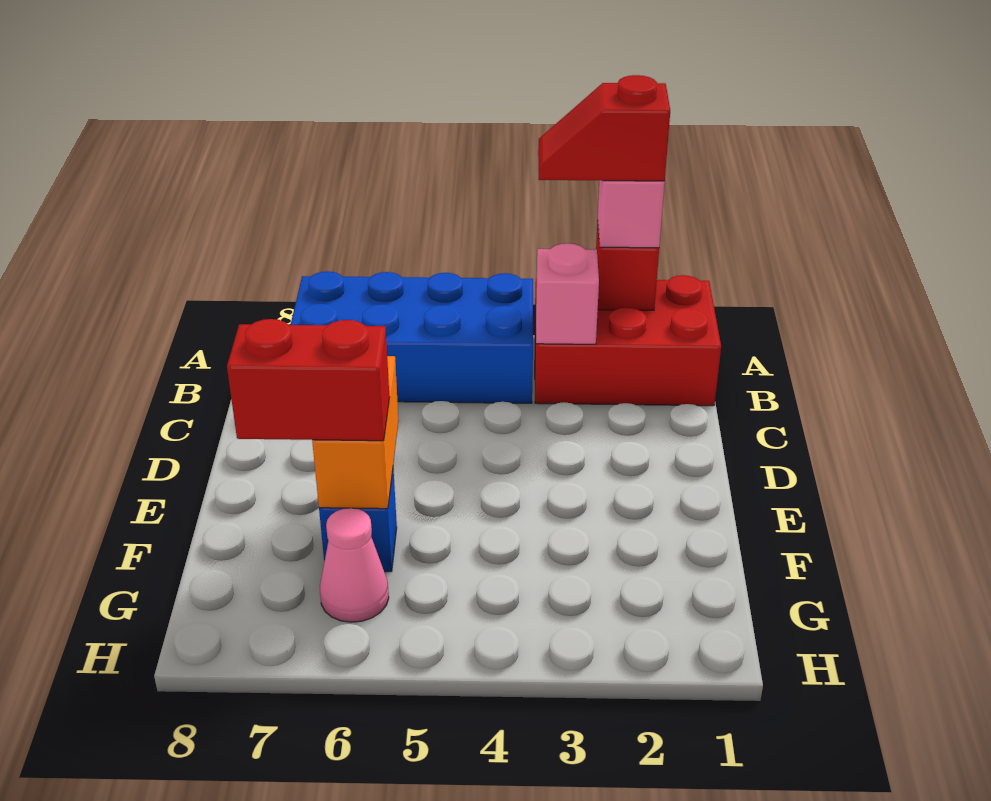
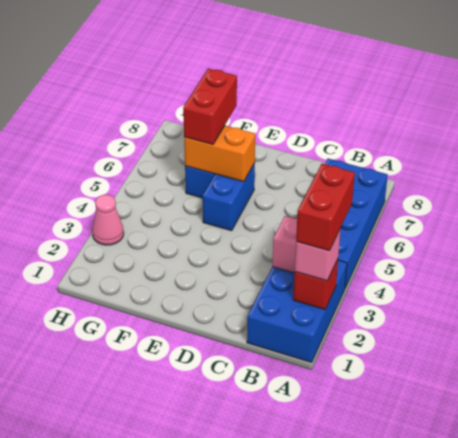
red brick A1:B3 level 1 -> blue brick A1:B3 level 1
red slope A2:A3 level 4 top 2 -> red brick A2:A3 level 4
none -> blue brick E5:E6 level 1
pink cone G6 level 1 -> pink cone H3 level 1

